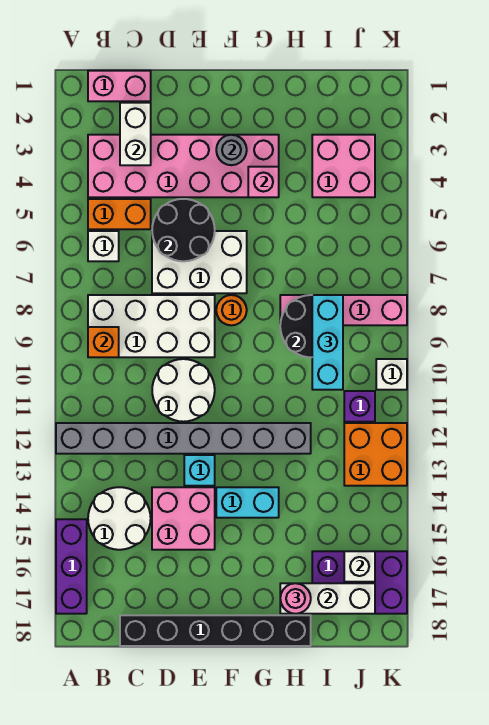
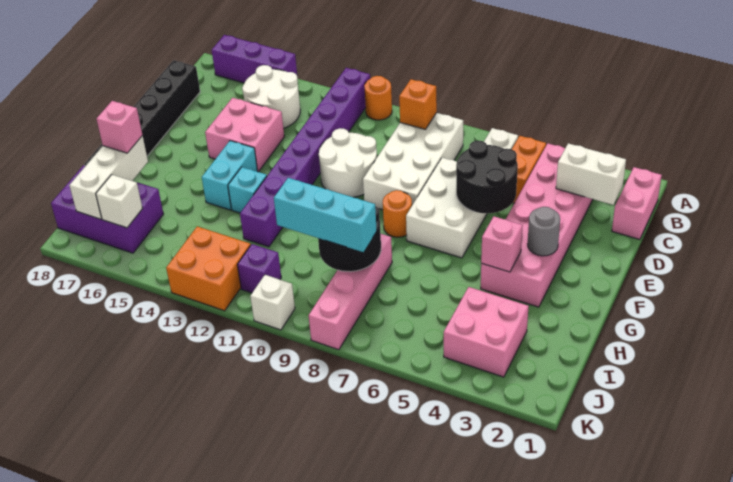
none -> orange round brick A11 level 1
grey brick A12:H12 level 1 -> purple brick A12:H12 level 1
cyan brick E13 level 1 -> cyan brick G13 level 1
pink round brick H17 level 3 -> pink brick H17 level 3
purple brick I16:K17 level 1 -> purple brick I16:J18 level 1

